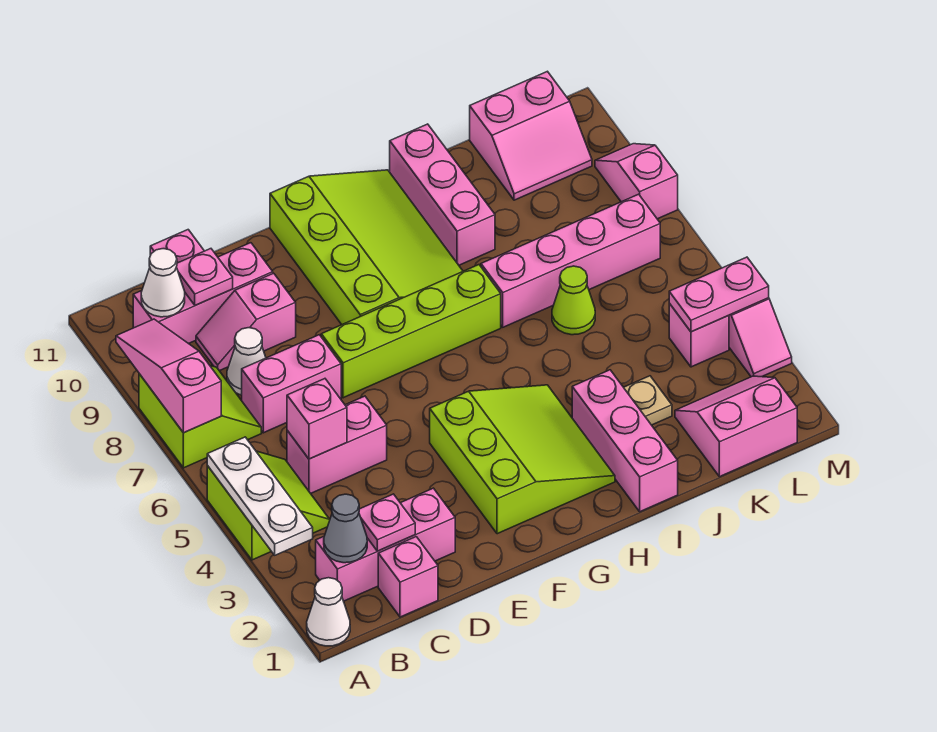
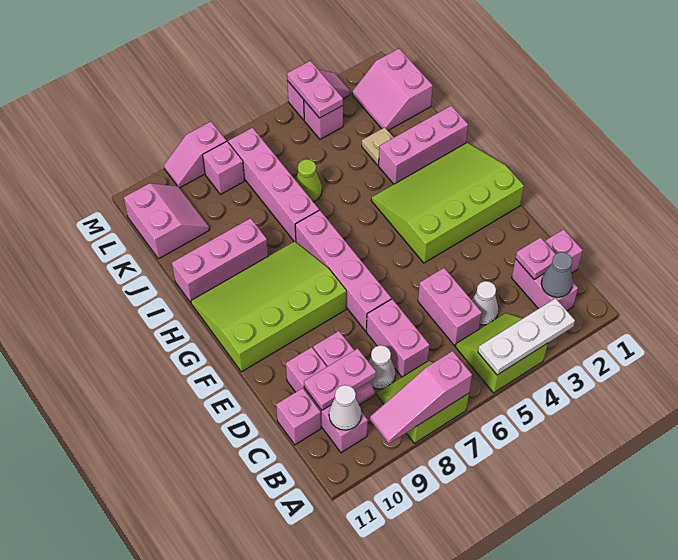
white cone A1 level 1 -> white cone C4 level 1
pink brick B2:D2 level 1 -> pink brick B2:C2 level 1
pink brick C5 level 2 -> pink brick L8 level 1
pink plate C10 level 2 -> pink plate C9:C10 level 2
lime brick E7:H7 level 1 -> pink brick E7:H7 level 1
lime slope F2:H4 level 1 top F -> lime slope F1:H4 level 1 top F

